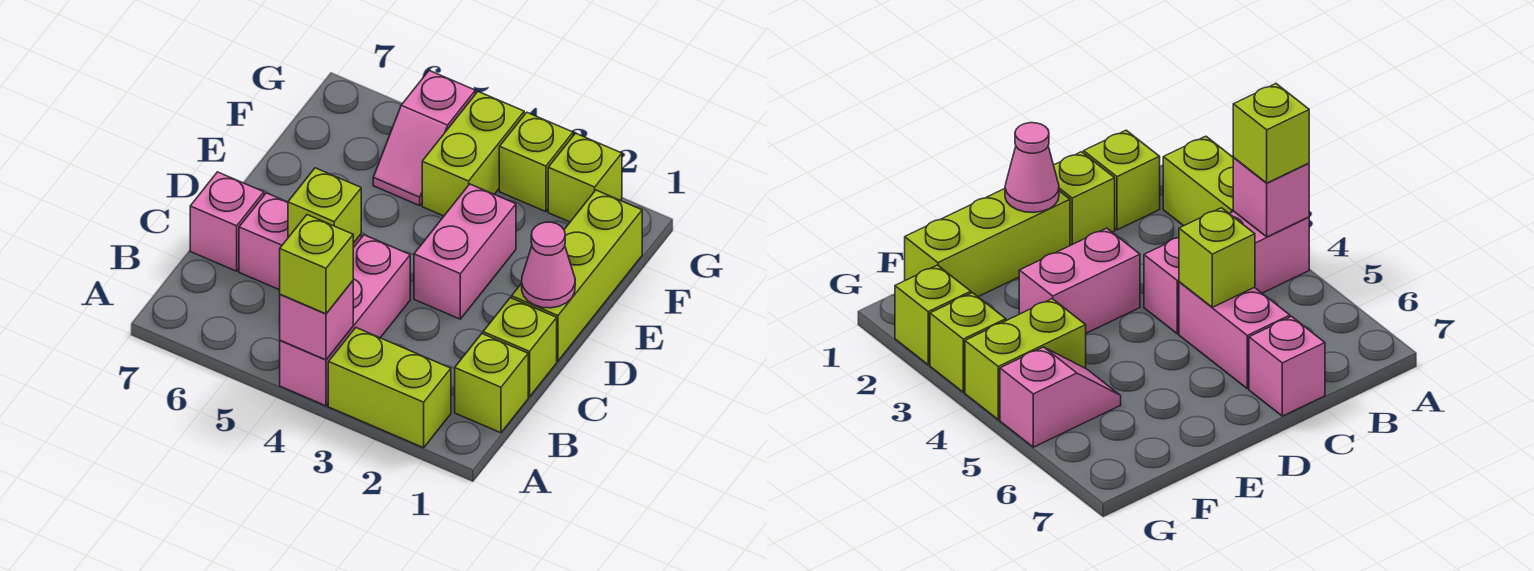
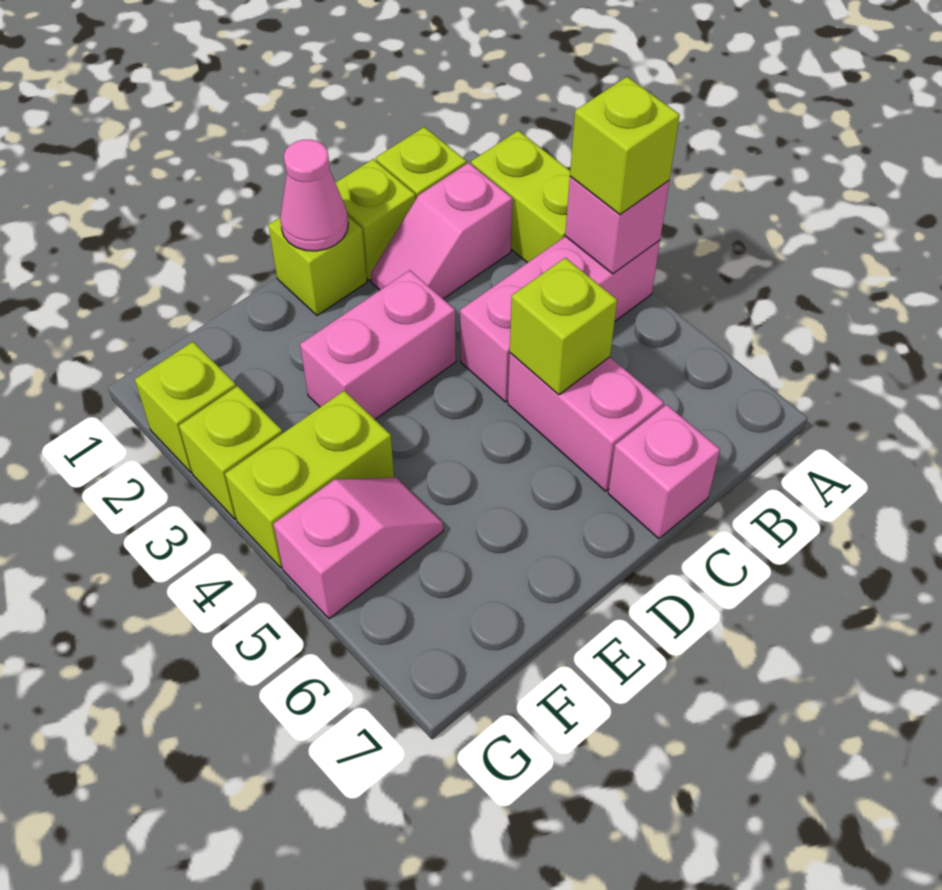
none -> pink slope B2:C2 level 1 top B
lime brick D1:F1 level 1 -> lime brick D1 level 1

